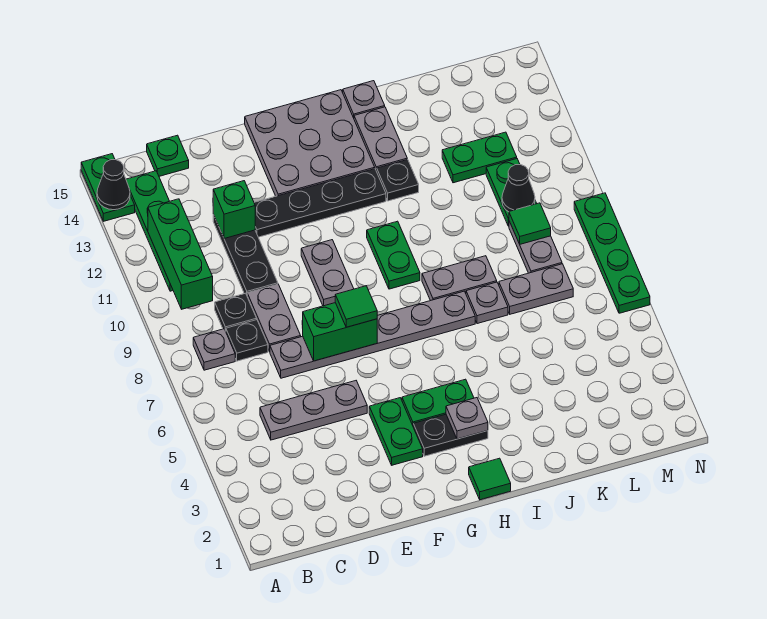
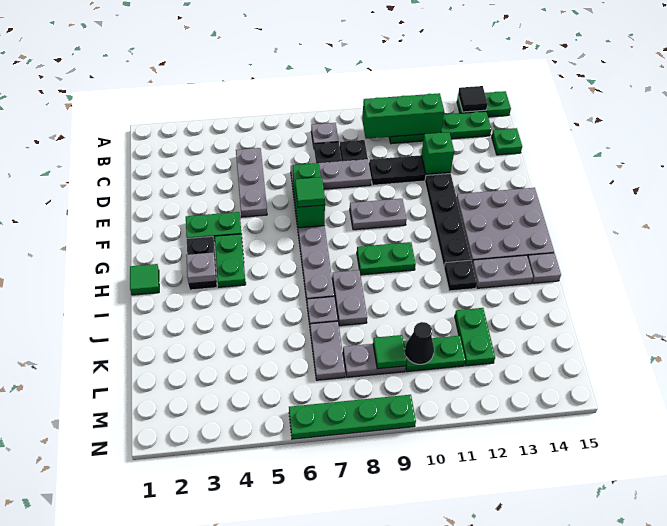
black cone A14 level 2 -> black tile A14 level 2

